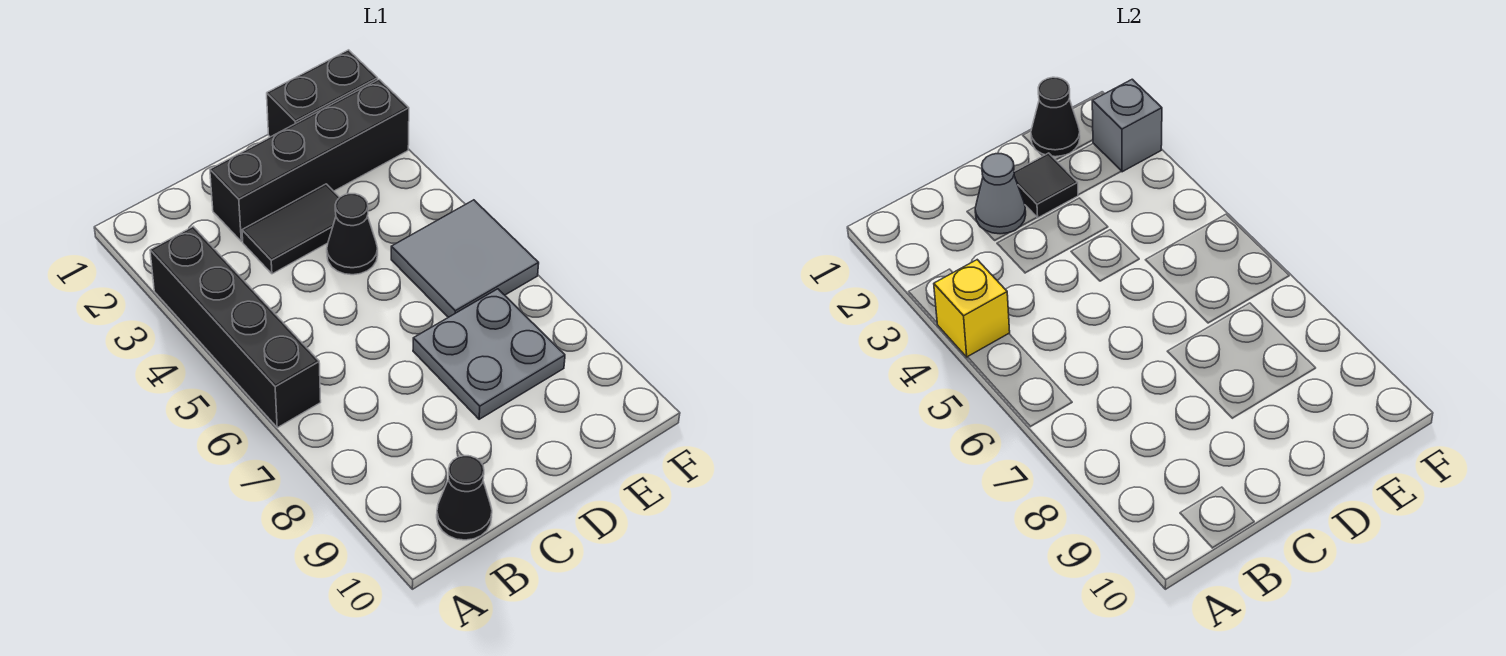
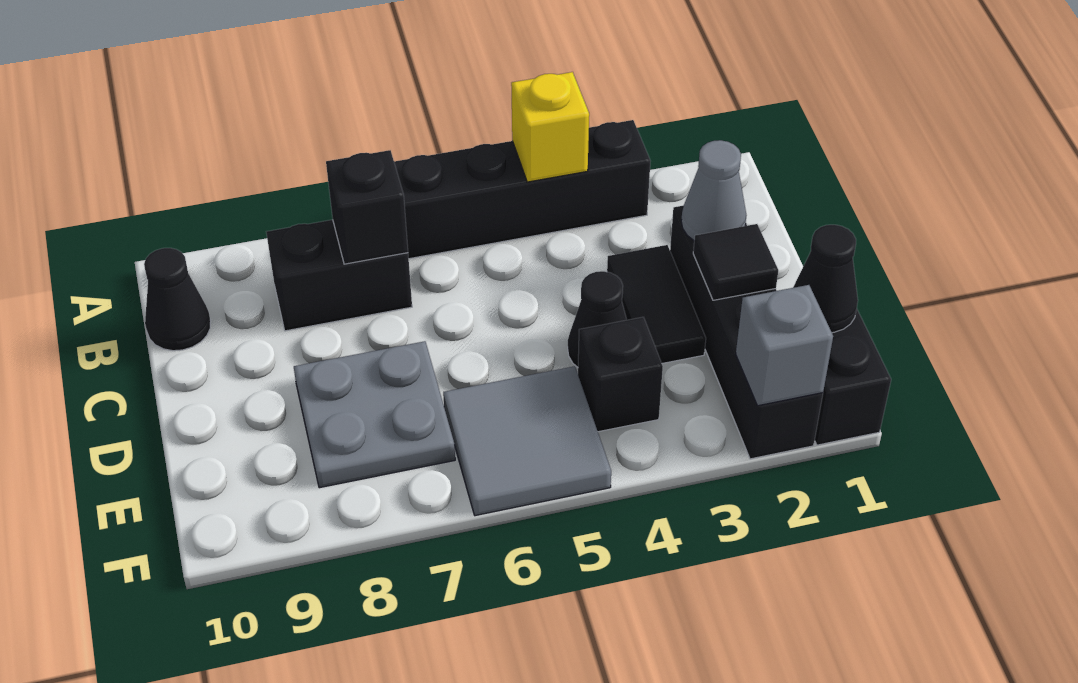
none -> black brick B7:B8 level 1
none -> black brick B7 level 2
none -> black brick E4 level 1

